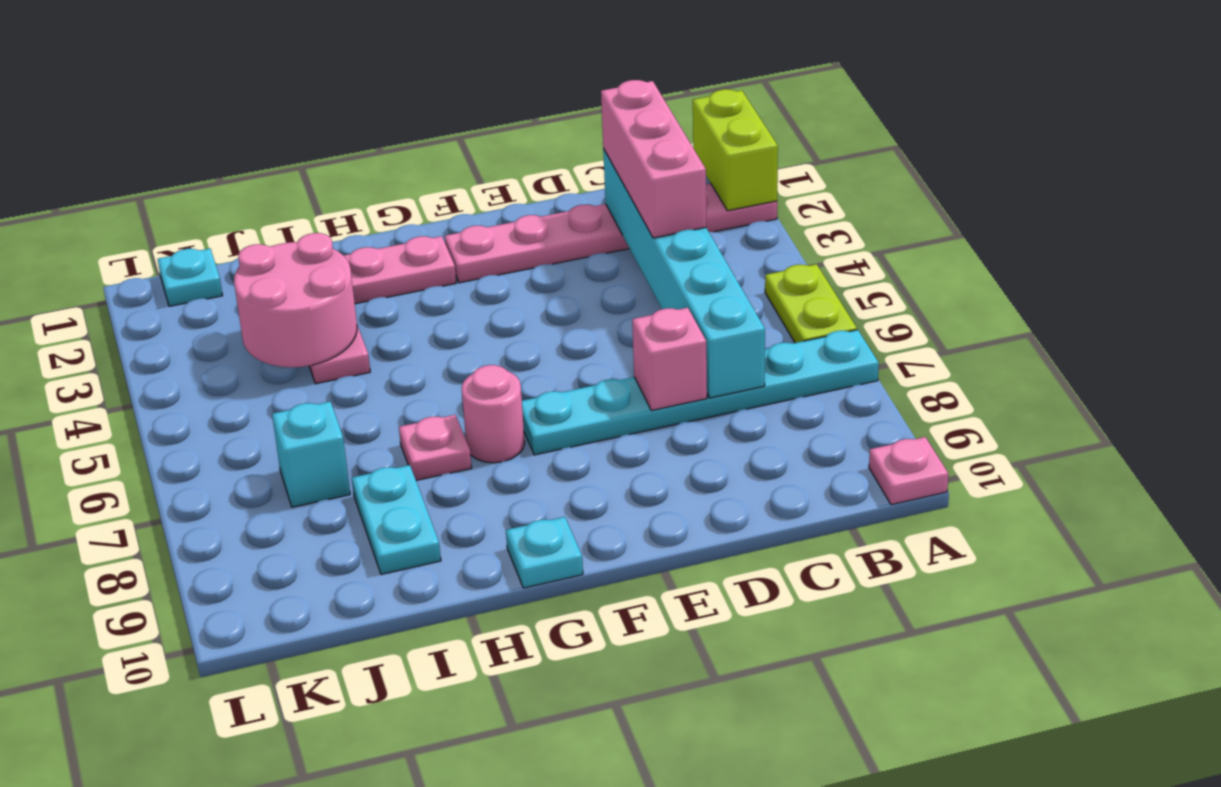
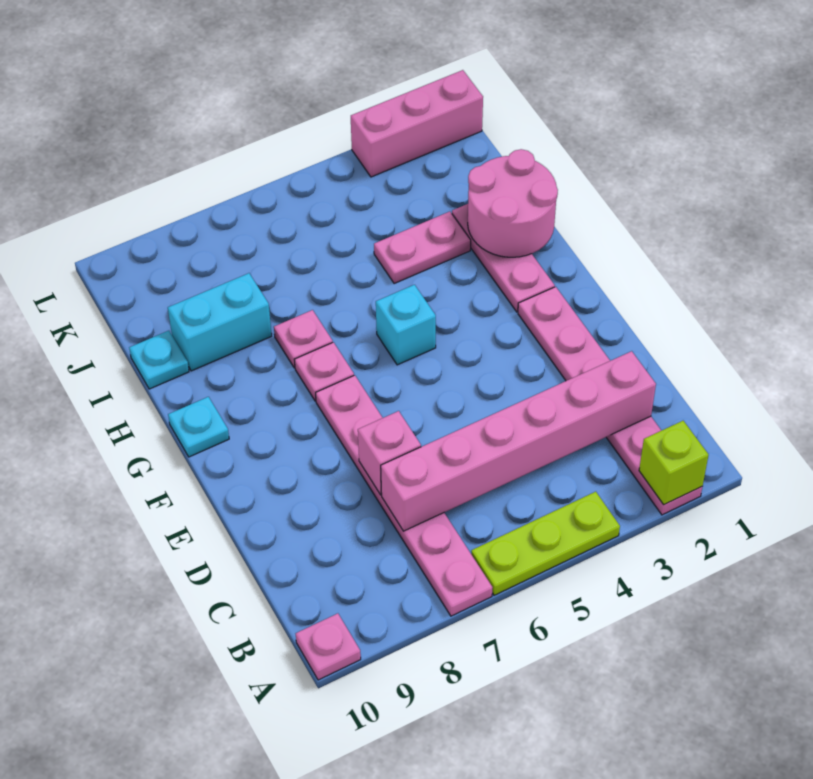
lime brick A1:A2 level 2 -> lime brick A2 level 2
lime plate A5:A6 level 1 -> lime plate A4:A6 level 1
cyan plate A7:F7 level 1 -> pink plate A7:F7 level 1
cyan brick C2:C7 level 2 -> pink brick C2:C7 level 2
pink brick C2:C4 level 3 -> pink brick L1:L3 level 1
pink round brick G7 level 1 -> pink plate G7 level 1
pink round brick I3:J4 level 2 -> pink round brick H1:I2 level 2
cyan plate I8:I9 level 1 -> cyan brick I8:I9 level 1
cyan brick J7 level 1 -> cyan brick G5 level 1
cyan plate K1 level 1 -> cyan plate I10 level 1

